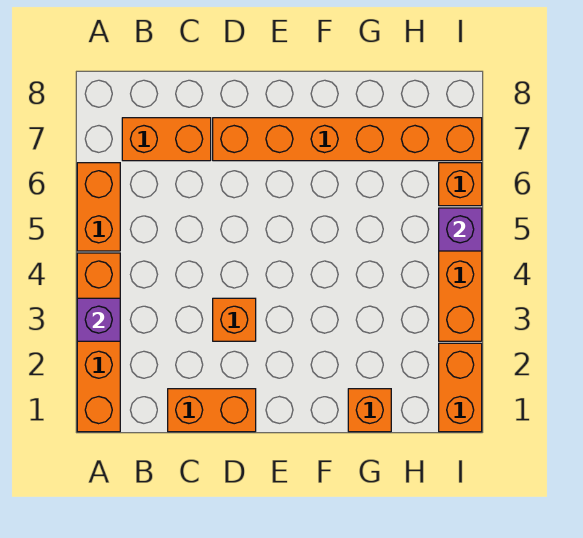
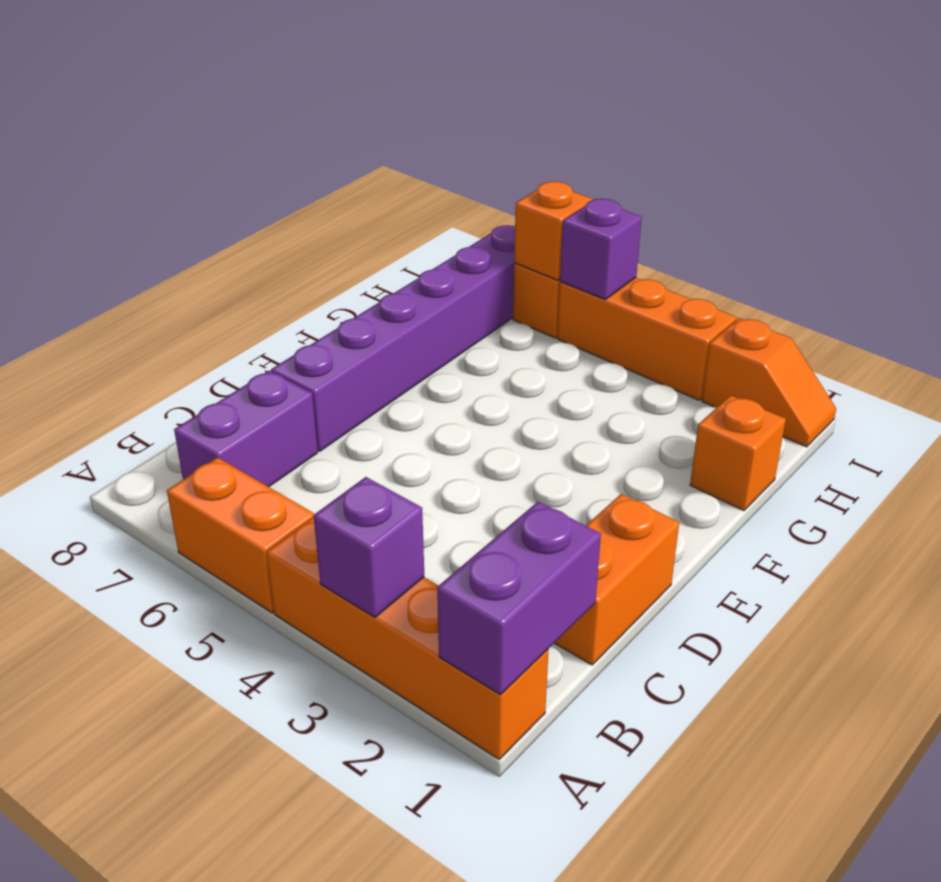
none -> purple brick A1:B1 level 2
orange brick B7:C7 level 1 -> purple brick B7:C7 level 1
orange brick D3 level 1 -> orange brick I6 level 2
orange brick D7:I7 level 1 -> purple brick D7:I7 level 1
orange brick I1:I2 level 1 -> orange slope I1:I2 level 1 top 2

